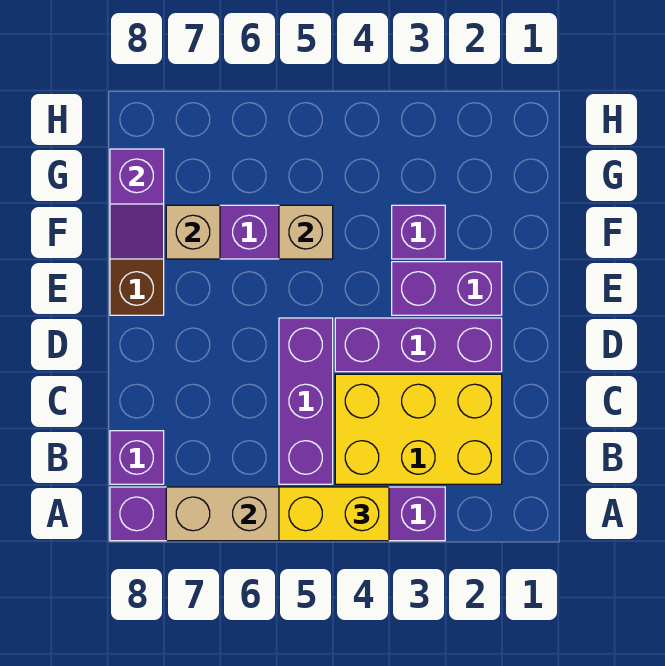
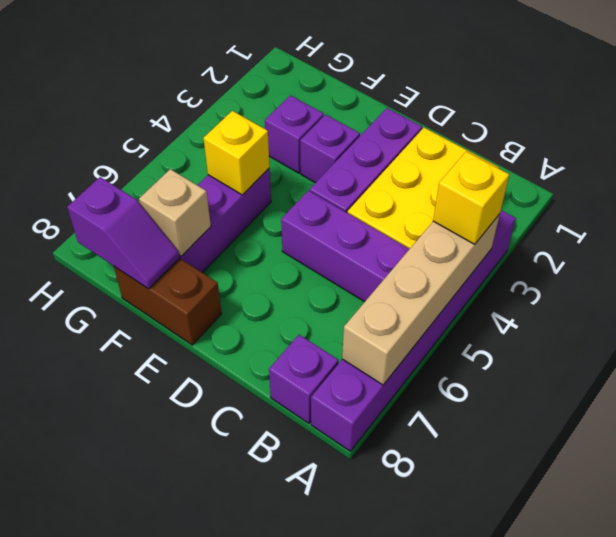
yellow brick A4:A5 level 3 -> yellow brick A4 level 3
purple brick E2:E3 level 1 -> purple brick E3 level 1
tan brick F5 level 2 -> yellow brick F5 level 2

